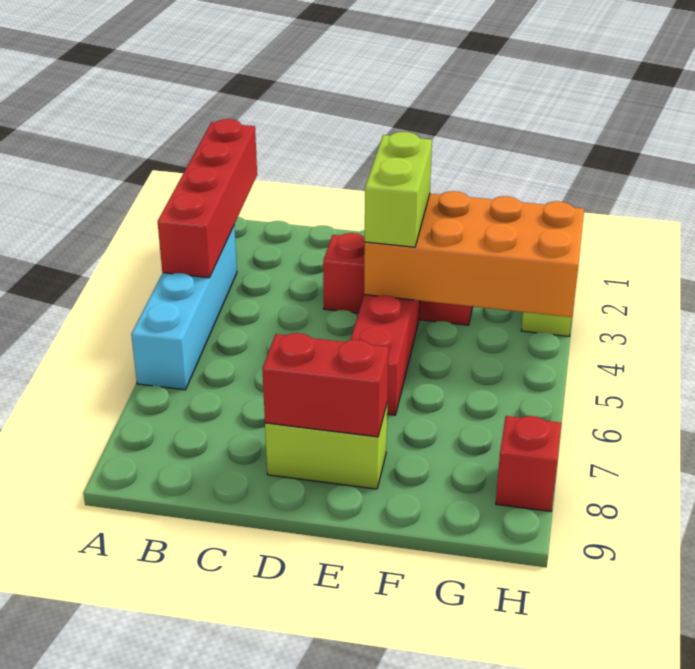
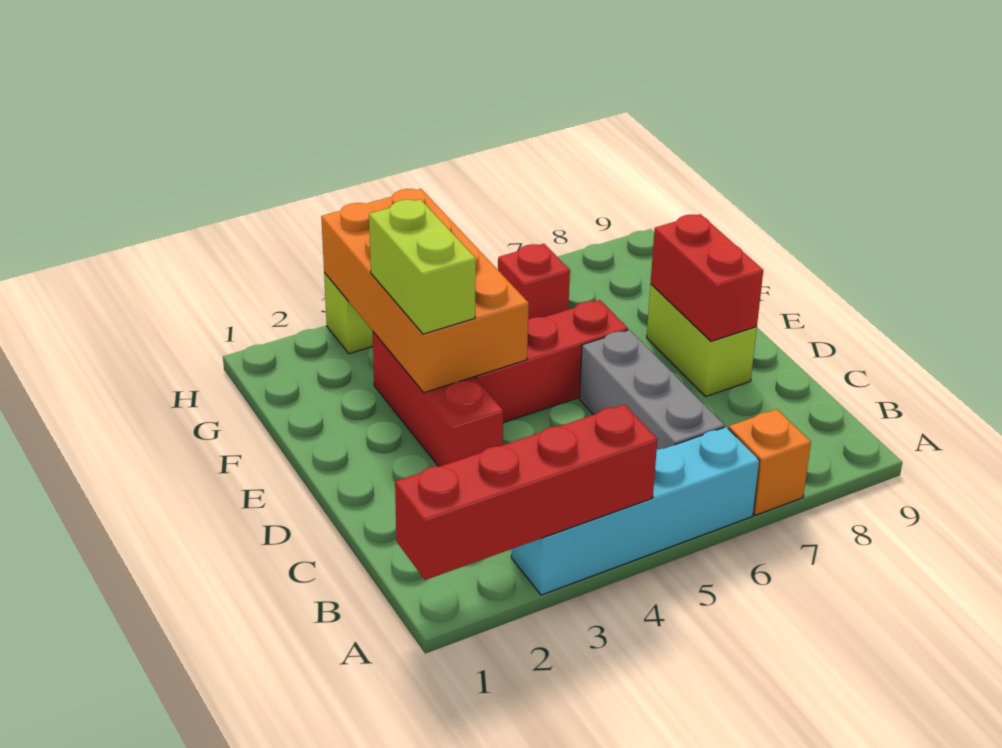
none -> orange brick A7 level 1
none -> grey brick B6:D6 level 1
lime brick E3:E4 level 3 -> lime brick E3:F3 level 3
red brick H8 level 1 -> red brick G6 level 1

